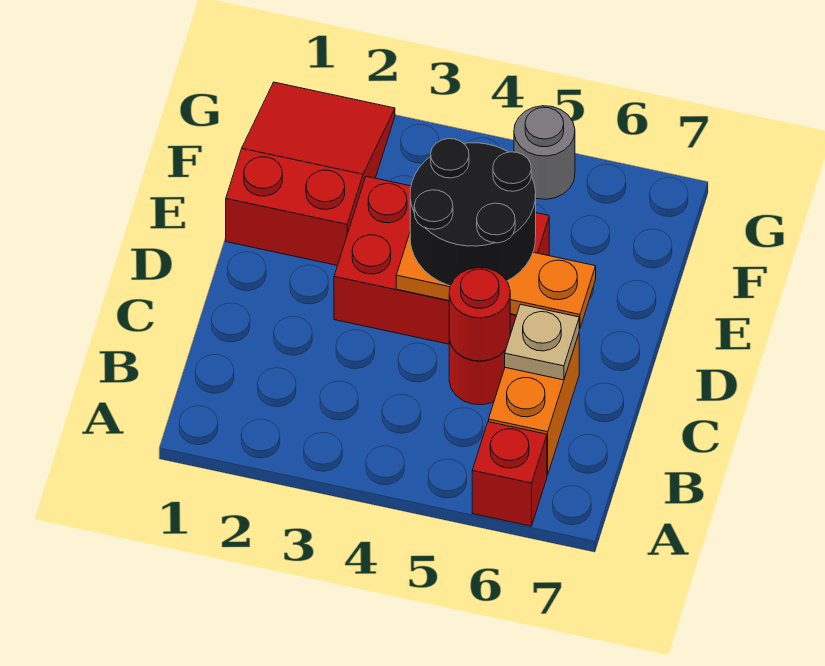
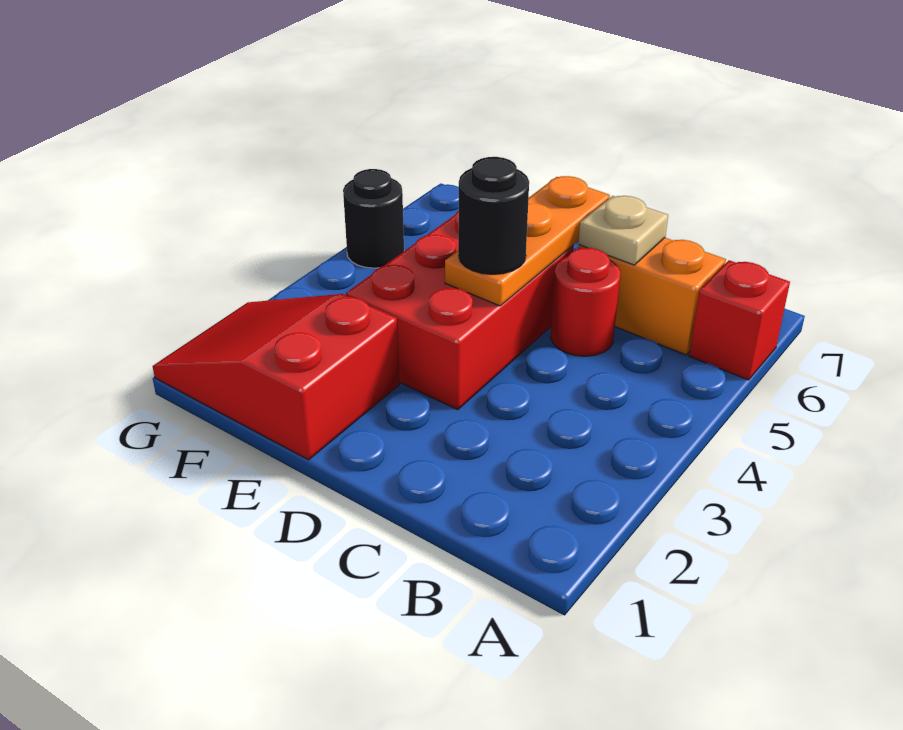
red round brick C5 level 2 -> none
black round brick D4:E5 level 3 -> black round brick D4 level 3
grey round brick G5 level 1 -> black round brick G5 level 1

